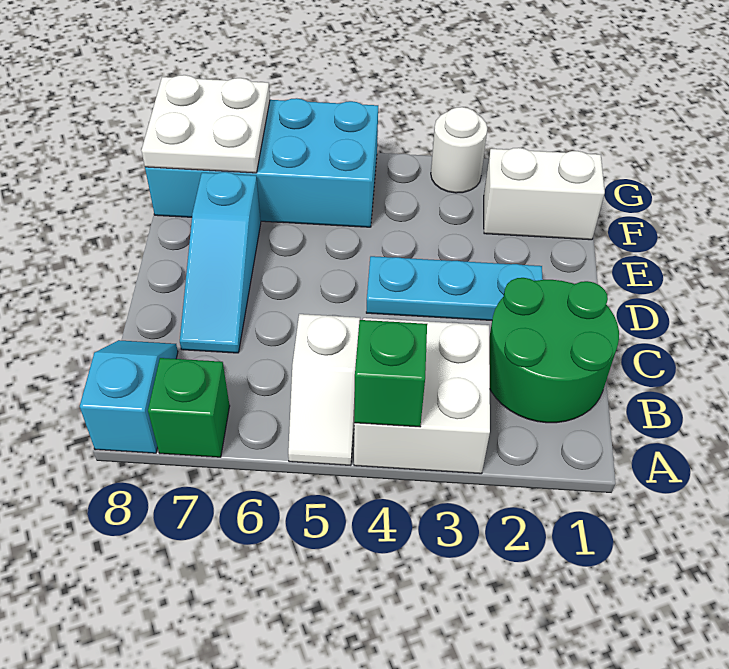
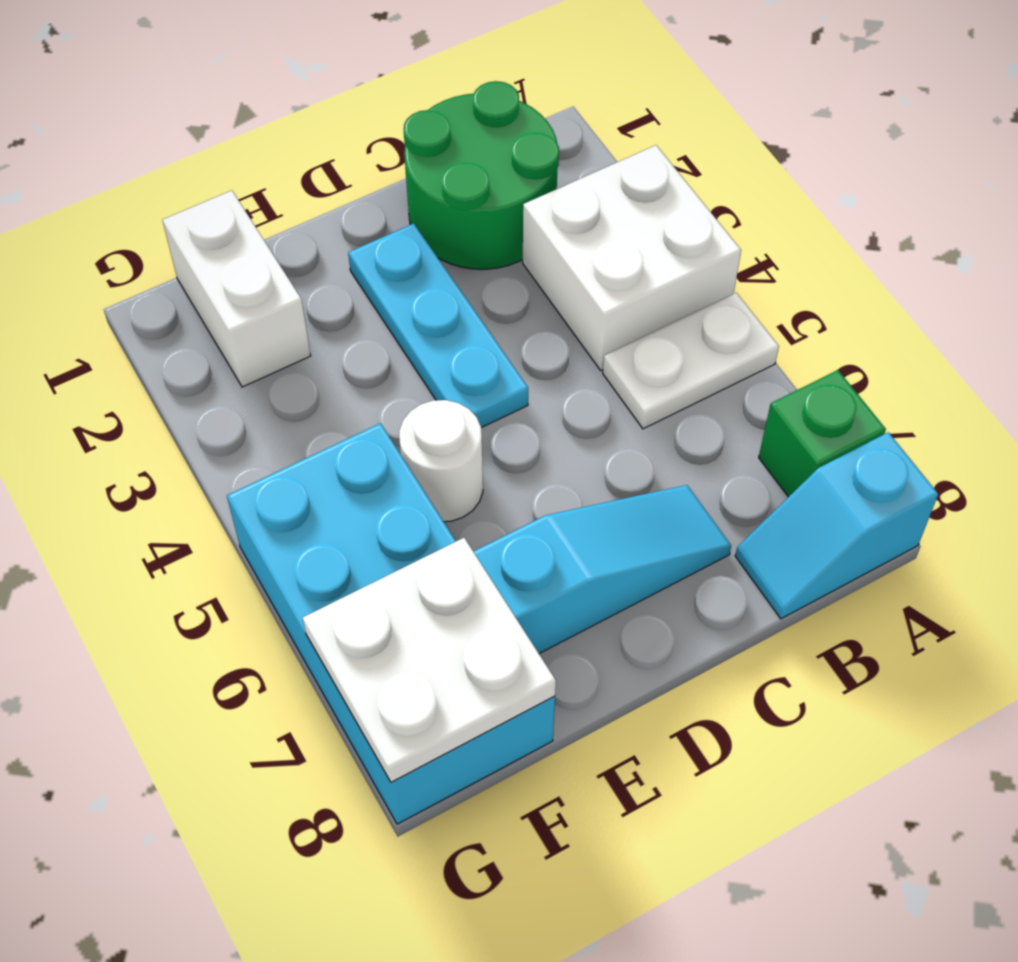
green brick A4 level 2 -> none
white slope A5:B5 level 1 top B -> white plate A5:B5 level 1
white round brick G3 level 1 -> white round brick E5 level 1

